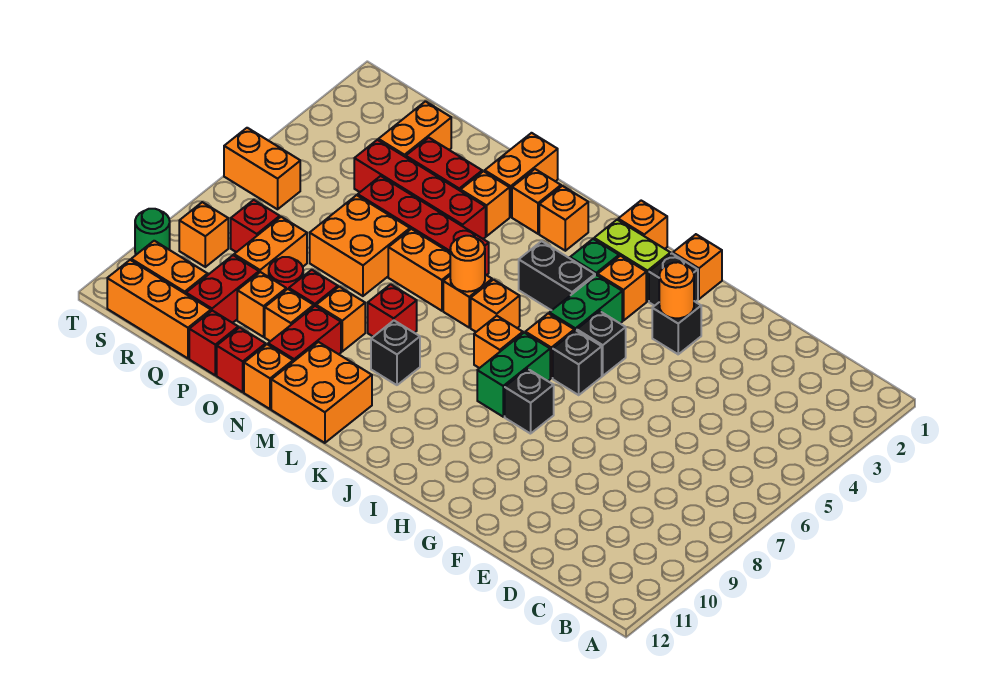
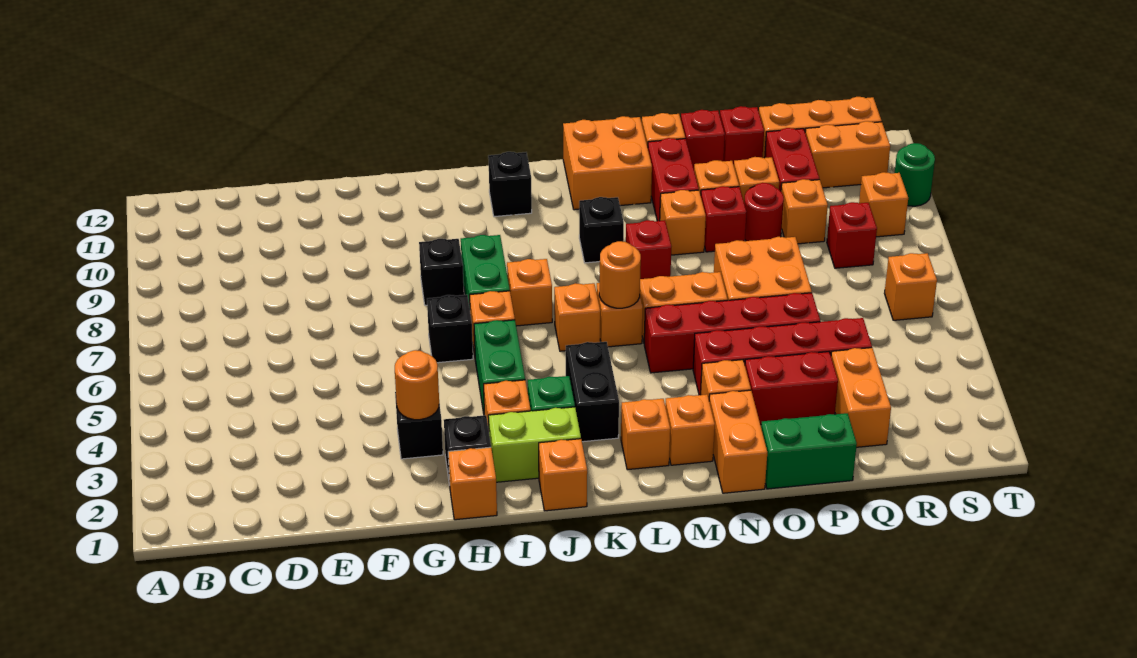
black brick H5 level 1 -> black brick J11 level 1
black brick J4:K4 level 1 -> black brick K3:K4 level 1
none -> green brick O1:P1 level 1
orange brick Q8:Q9 level 1 -> orange brick Q9 level 1
orange brick S6:T6 level 1 -> orange brick S6 level 1

